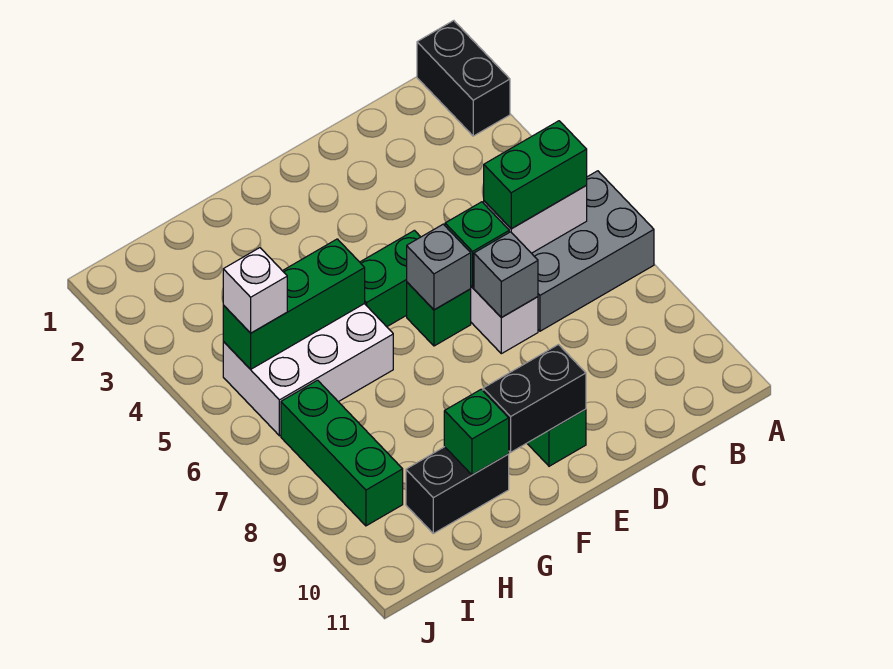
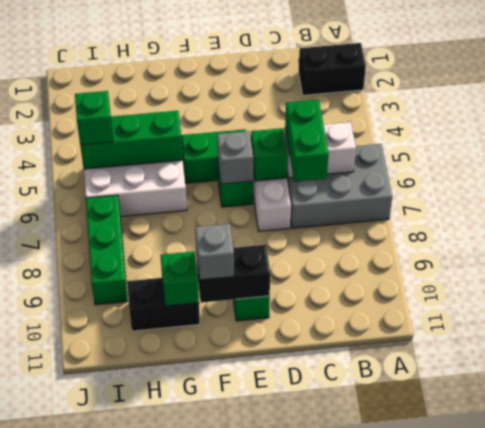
black brick A1:A2 level 1 -> black brick A2:B2 level 1
green brick B6:C6 level 3 -> green brick C6:C7 level 3
grey brick D7 level 2 -> grey brick F10 level 3
white brick I5 level 3 -> green brick I5 level 3

